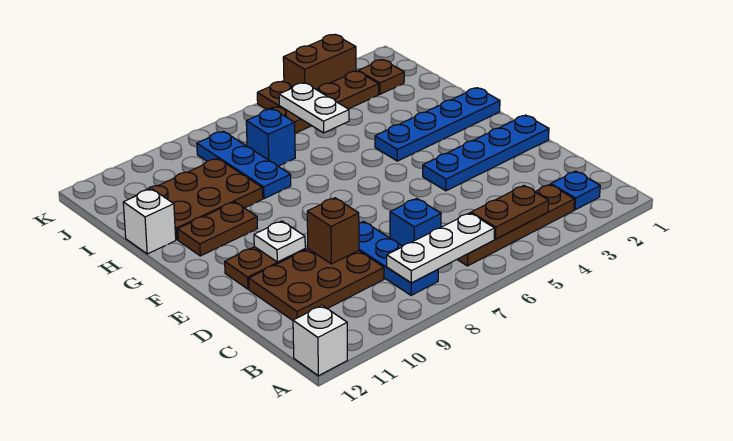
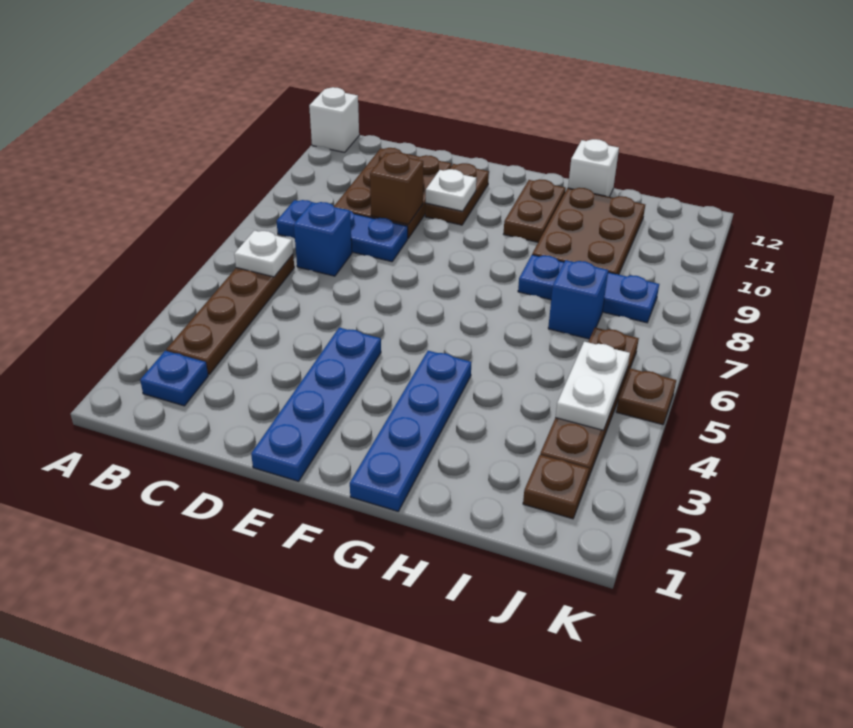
brown plate B4:B5 level 2 -> none
white plate B6:B8 level 2 -> white plate B6 level 2
white plate I5:J5 level 2 -> white plate J4:J5 level 2
brown brick K3:K4 level 1 -> none

